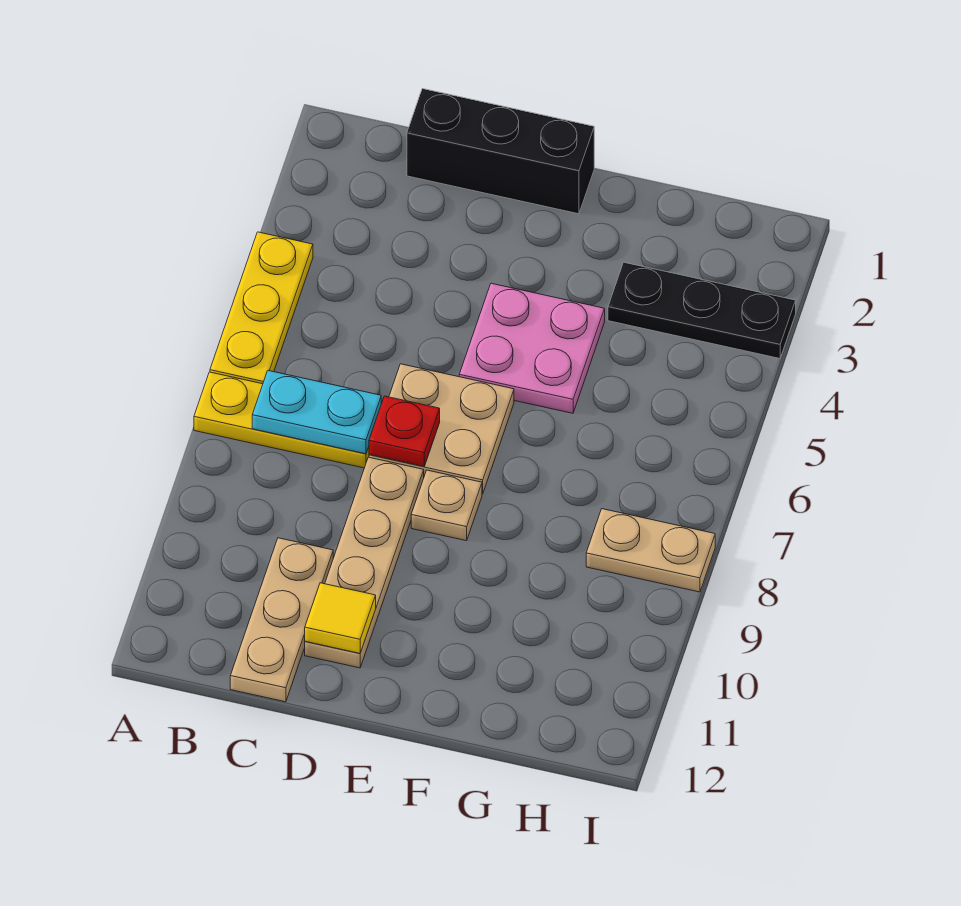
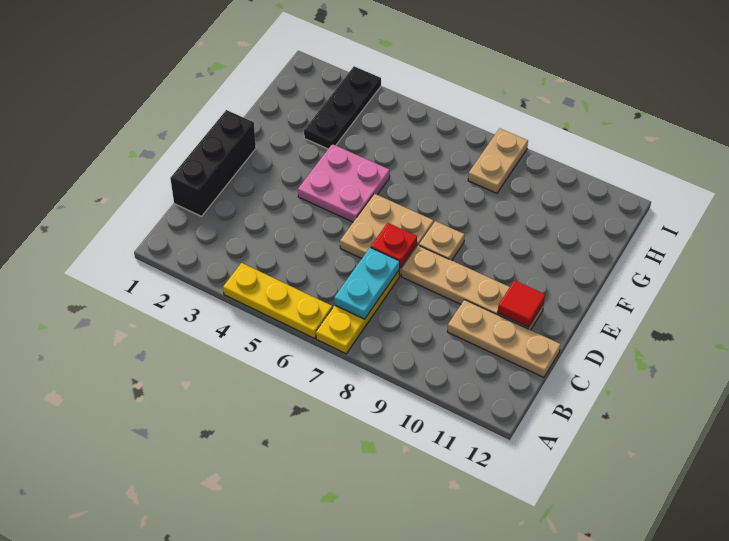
yellow tile D11 level 2 -> red tile D11 level 2

